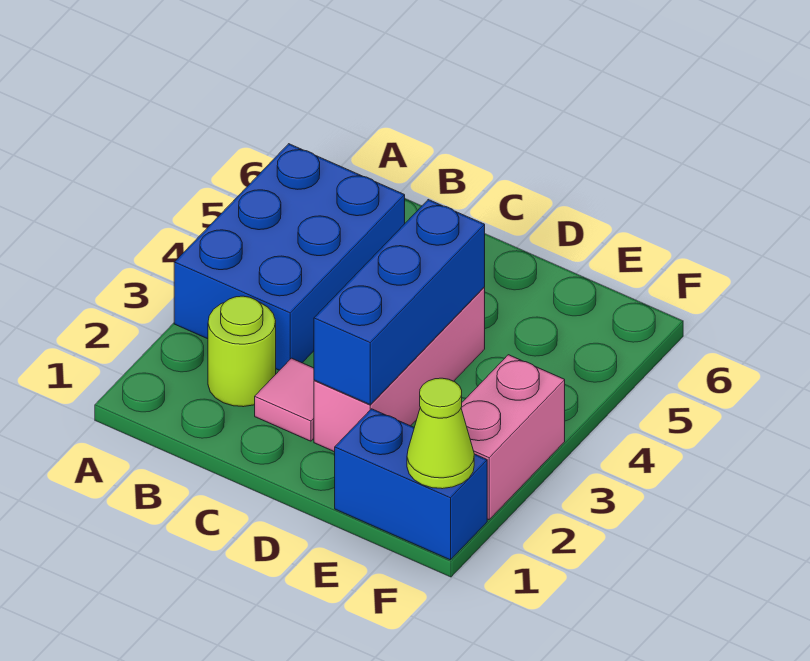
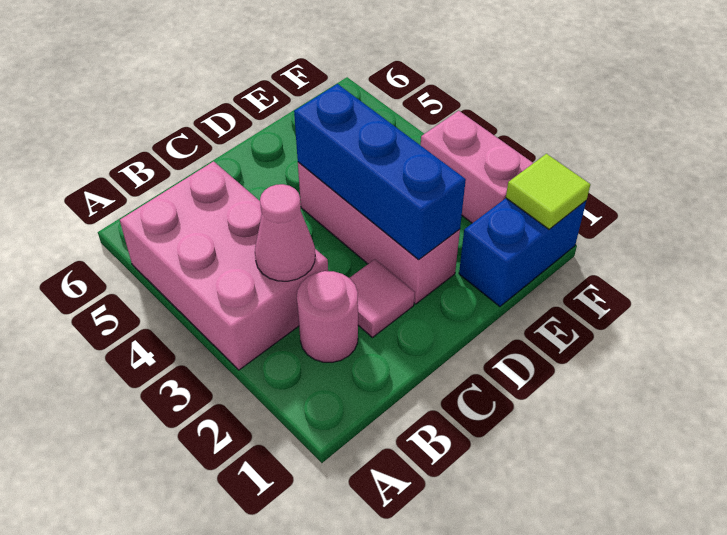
blue brick A3:B5 level 1 -> pink brick A3:B5 level 1
lime round brick B2 level 1 -> pink round brick B2 level 1
none -> pink cone B3 level 2
lime cone F1 level 2 -> lime tile F1 level 2

